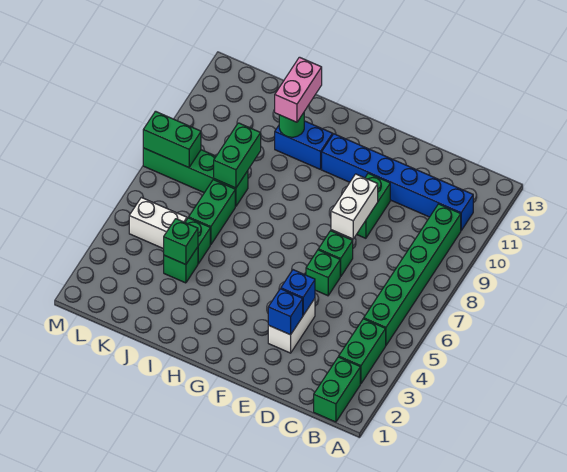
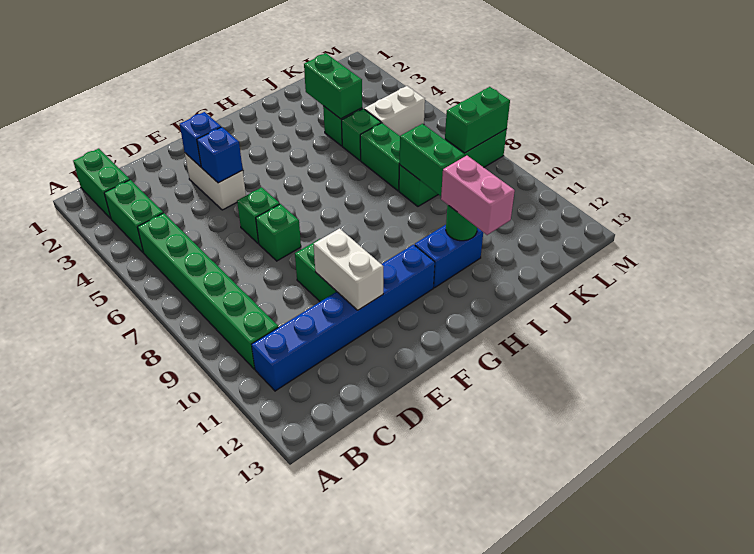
white brick E8:E9 level 2 -> white brick E10:E11 level 2
green brick J4 level 2 -> green brick J3:J4 level 2

